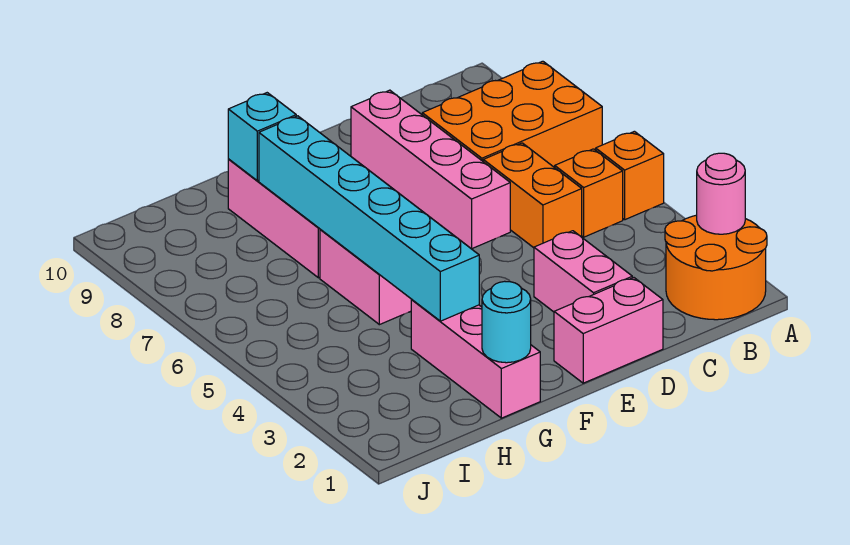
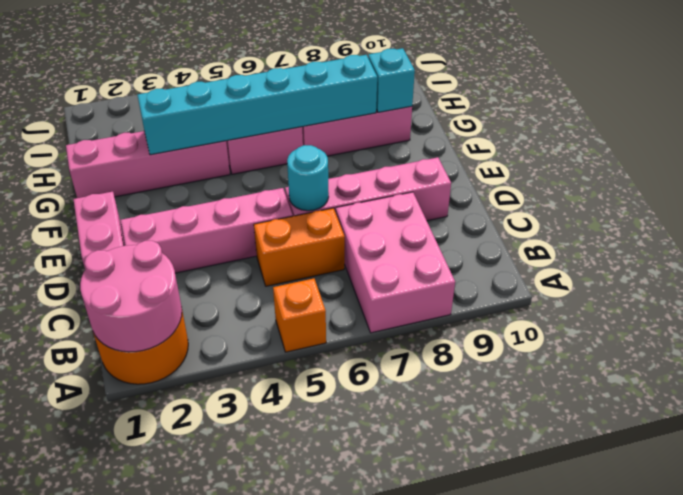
pink round brick A2 level 2 -> pink round brick A1:B2 level 2
orange brick A7:C8 level 1 -> pink brick A7:C8 level 1
orange brick B5 level 1 -> none
pink brick D2:D3 level 1 -> pink brick D2:D5 level 1
pink brick G1:G3 level 1 -> pink brick G1:G4 level 1
cyan round brick G1 level 2 -> cyan round brick D6 level 2

